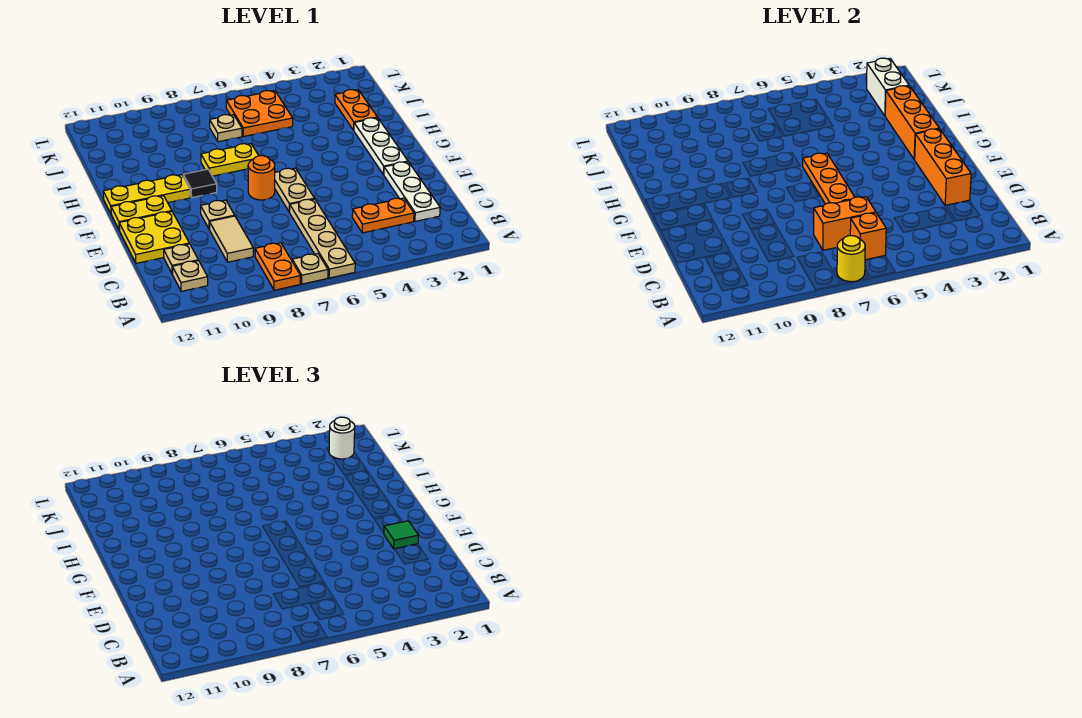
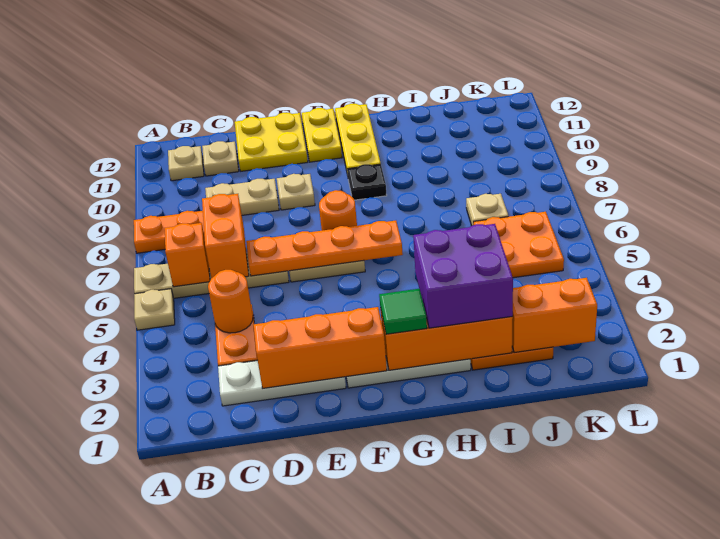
tan plate A7 level 1 -> tan plate A5 level 1
yellow round brick A7 level 2 -> none
none -> orange round brick C4 level 2
tan tile C9:D9 level 1 -> tan plate C9:D9 level 1
green tile E2 level 3 -> green tile G2 level 3
black tile G9 level 1 -> black plate G9 level 1
none -> purple brick H2:I3 level 3
yellow plate H7:H8 level 1 -> none
white brick J2:K2 level 2 -> orange brick J2:K2 level 2
white round brick K2 level 3 -> none

